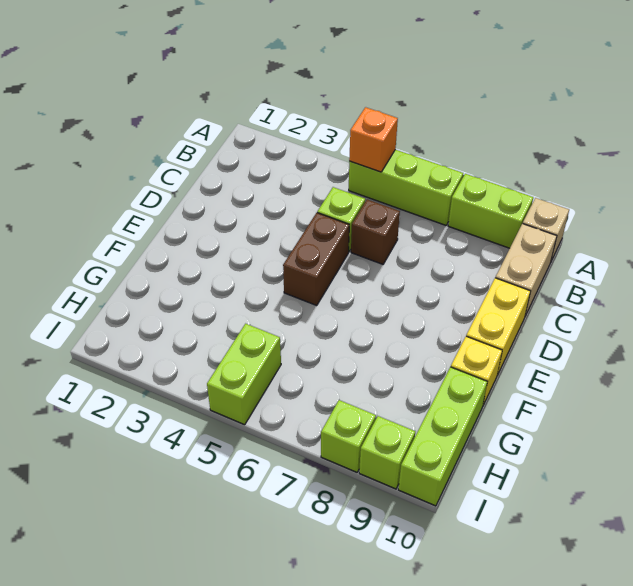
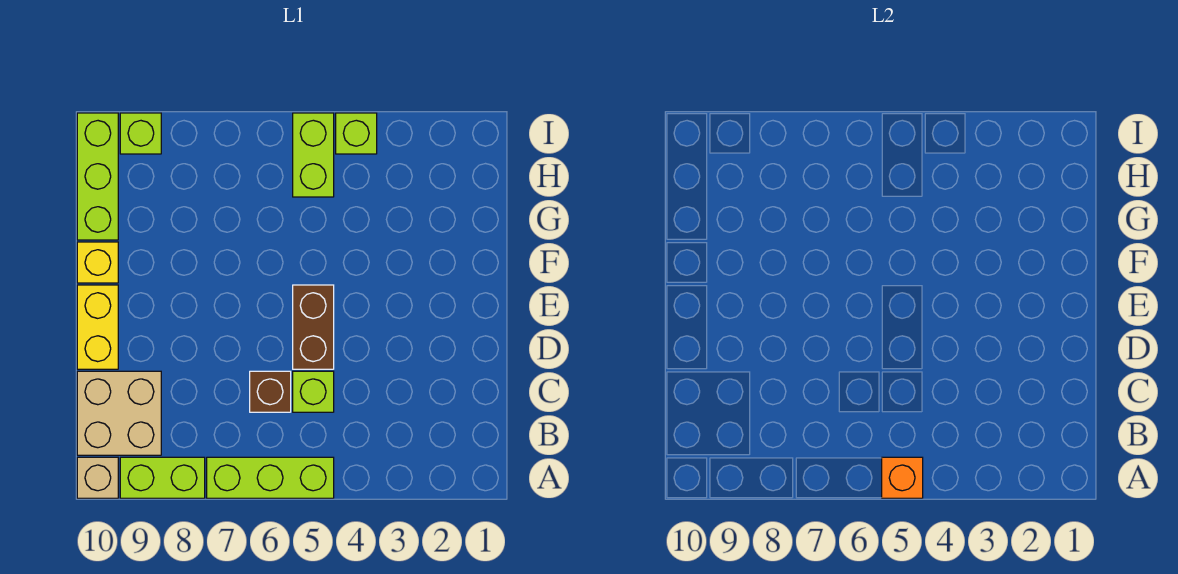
tan brick B10:C10 level 1 -> tan brick B9:C10 level 1
lime brick I8 level 1 -> lime brick I4 level 1

